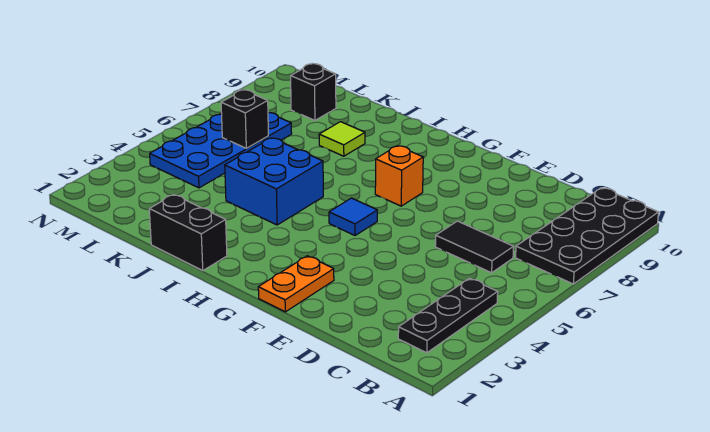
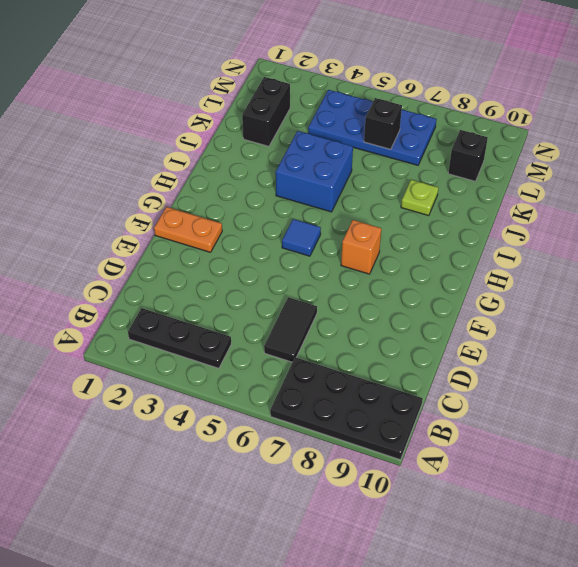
black brick I1:J1 level 1 -> black brick K2:L2 level 1
lime tile J8 level 1 -> lime plate J8 level 1

